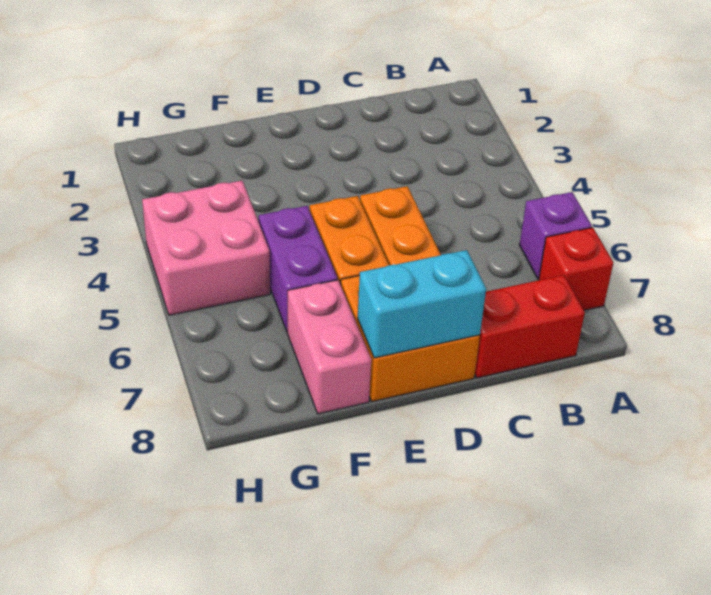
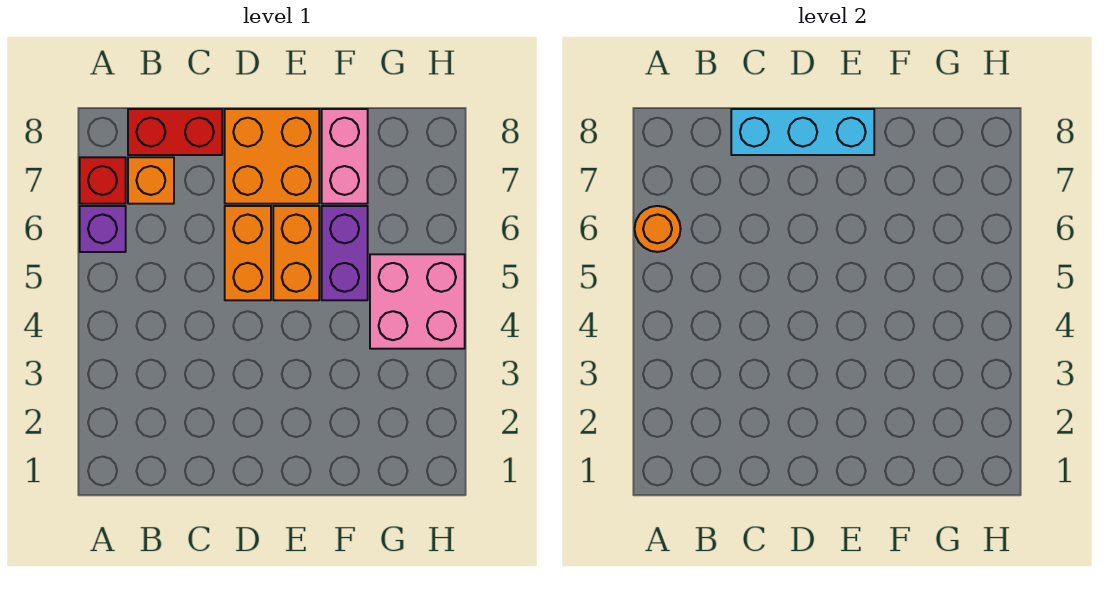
none -> orange round brick A6 level 2
none -> orange brick B7 level 1
cyan brick D8:E8 level 2 -> cyan brick C8:E8 level 2

